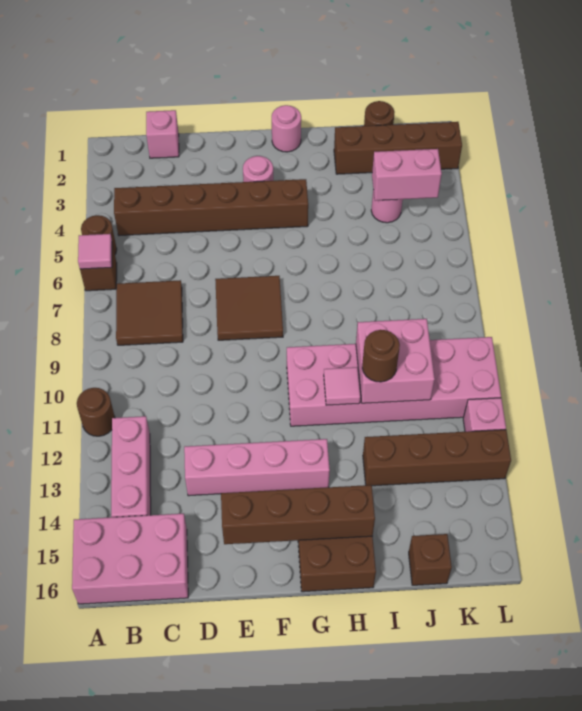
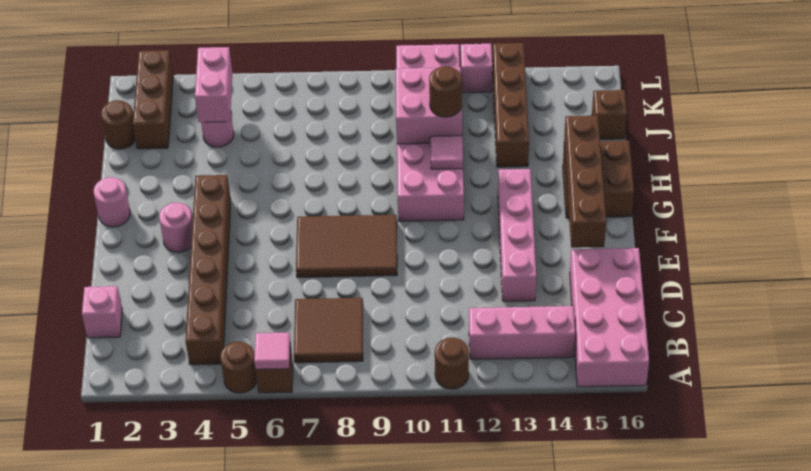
pink brick A15:C16 level 1 -> pink brick A15:D16 level 1
brown tile E7:F8 level 1 -> brown tile E7:F9 level 1
brown brick I2:L2 level 1 -> brown brick J2:L2 level 1

